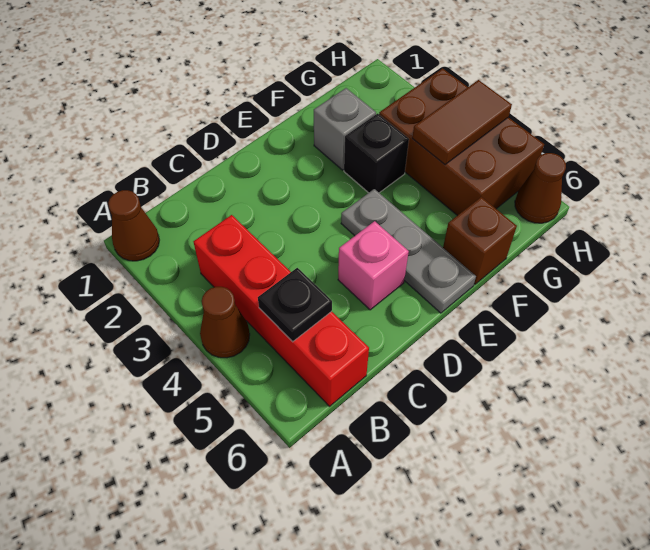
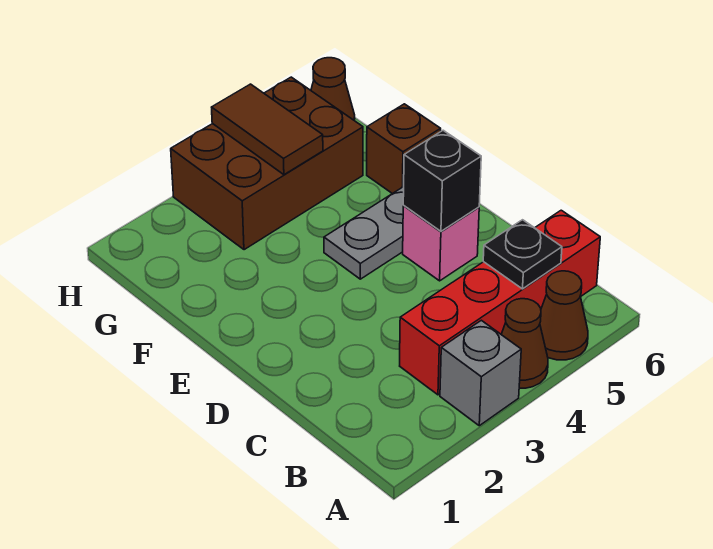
brown cone A1 level 1 -> brown cone A5 level 1
grey brick F2 level 1 -> grey brick A3 level 1
black brick F3 level 1 -> black brick D5 level 2

